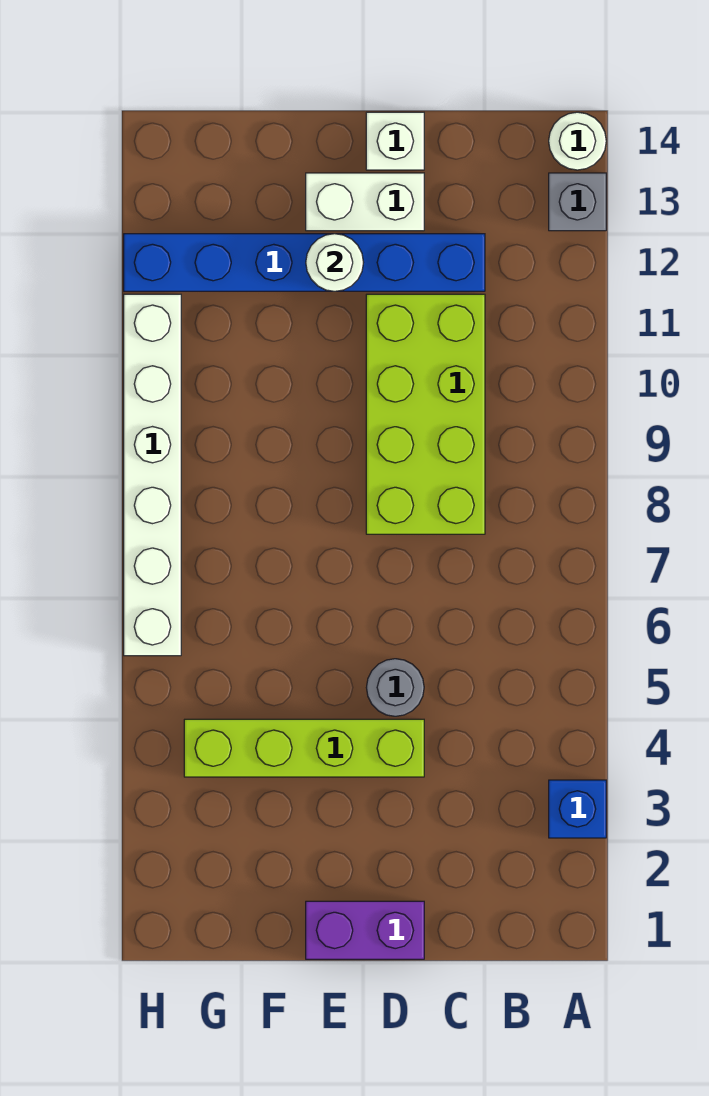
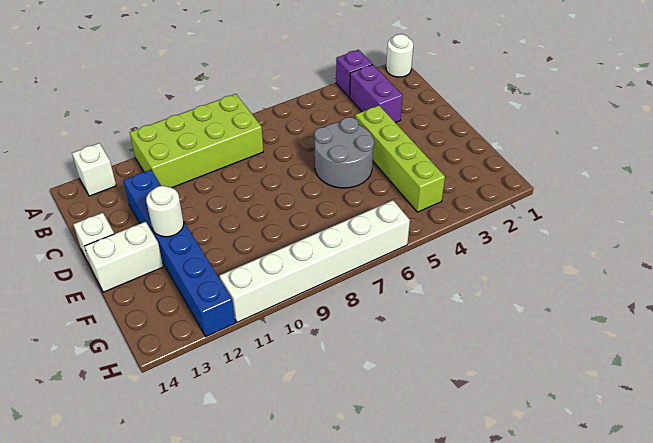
blue brick A3 level 1 -> purple brick A3 level 1
grey brick A13 level 1 -> white brick A13 level 1
white round brick A14 level 1 -> white round brick A1 level 1
lime brick C8:D11 level 1 -> lime brick A8:B11 level 1
purple brick D1:E1 level 1 -> purple brick B3:C3 level 1
grey round brick D5 level 1 -> grey round brick D5:E6 level 1
white brick D13:E13 level 1 -> white brick E13:E14 level 1

